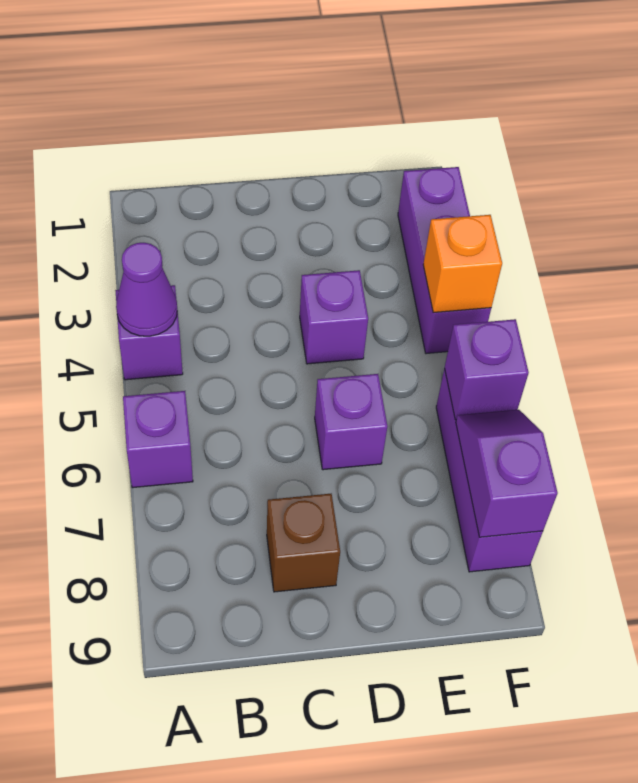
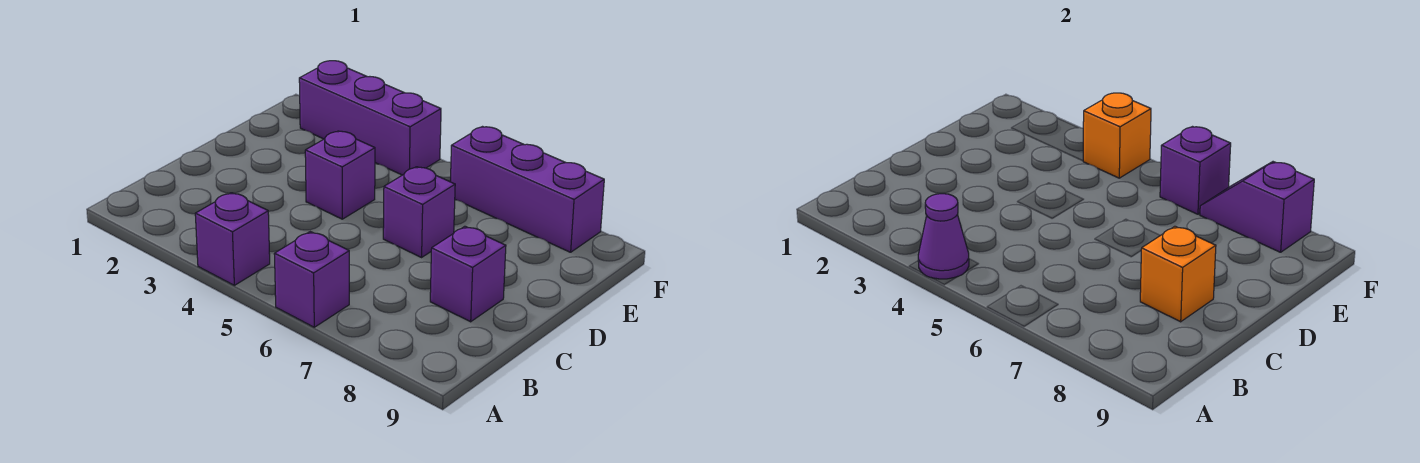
brown brick C8 level 1 -> purple brick C8 level 1
none -> orange brick C8 level 2

